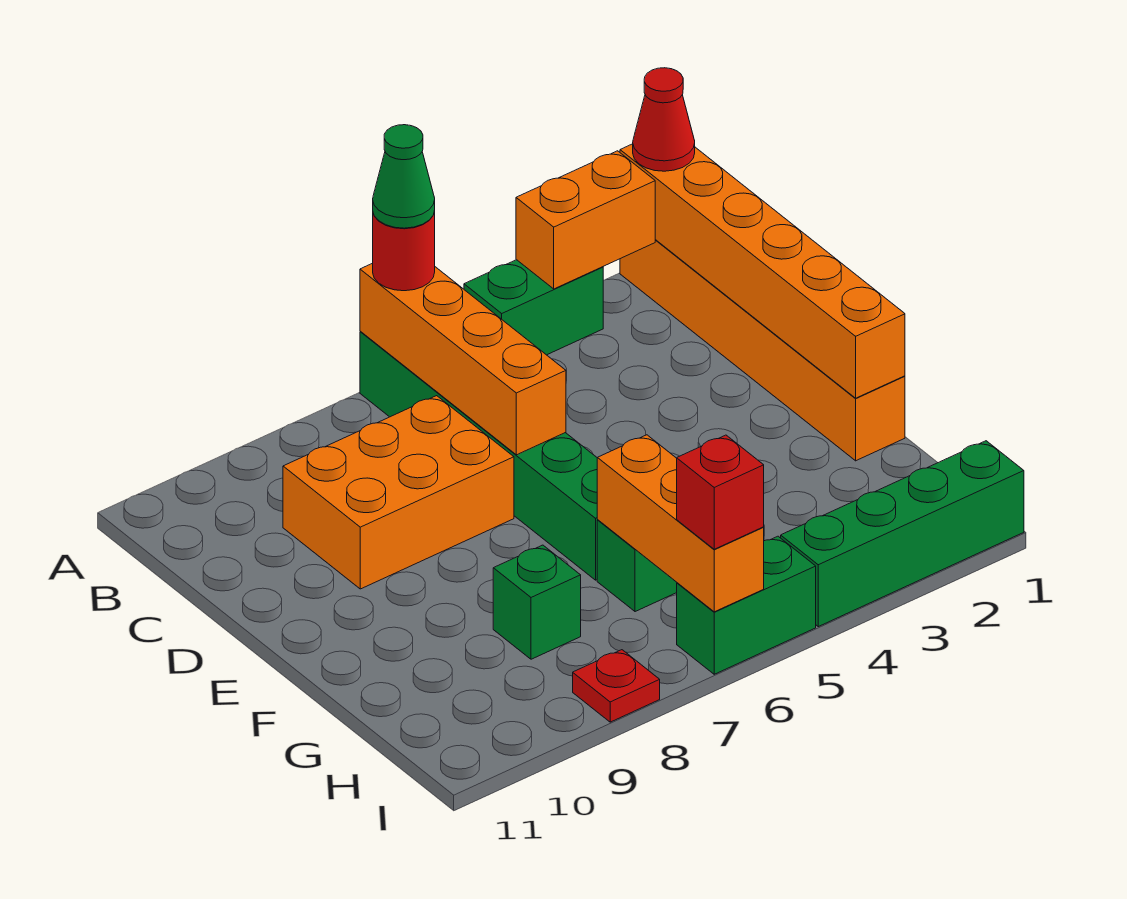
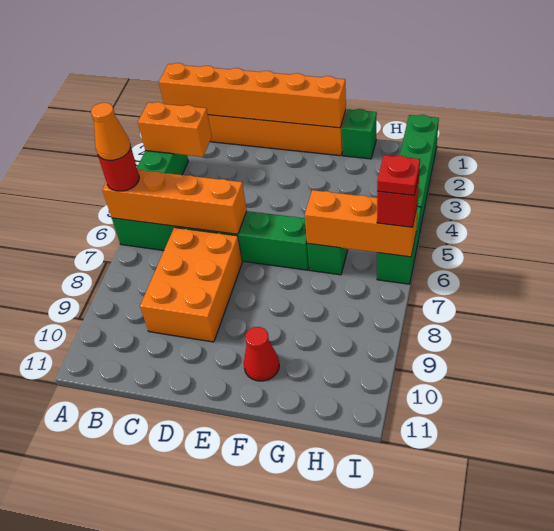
red cone A1 level 3 -> red cone F10 level 1
orange brick A2:A3 level 2 -> orange brick A3:B3 level 2
green cone A6 level 4 -> orange cone A6 level 4
green brick G8 level 1 -> green brick G1 level 1
red plate I8 level 1 -> red plate I6 level 4

